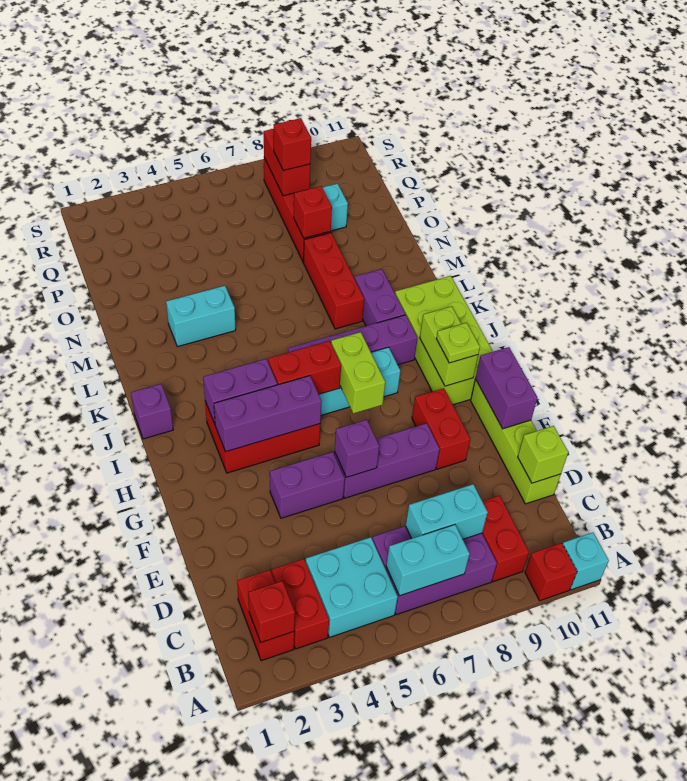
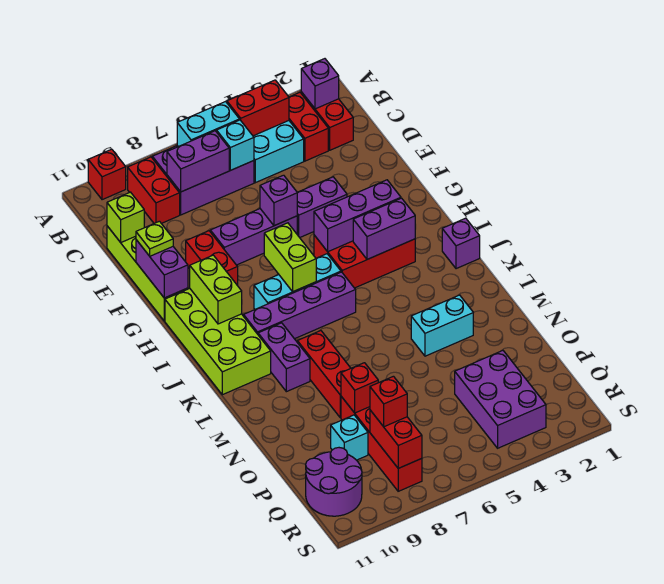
cyan brick A11 level 1 -> cyan brick C6 level 2
red brick B2 level 2 -> purple brick B2 level 2
cyan brick C7:C8 level 2 -> purple brick C7:C8 level 2
lime plate H10 level 3 -> lime plate F11 level 3
red brick I5:I6 level 2 -> red brick B4:B5 level 2
none -> purple brick P3:R4 level 1
none -> purple round brick Q10:R11 level 1

